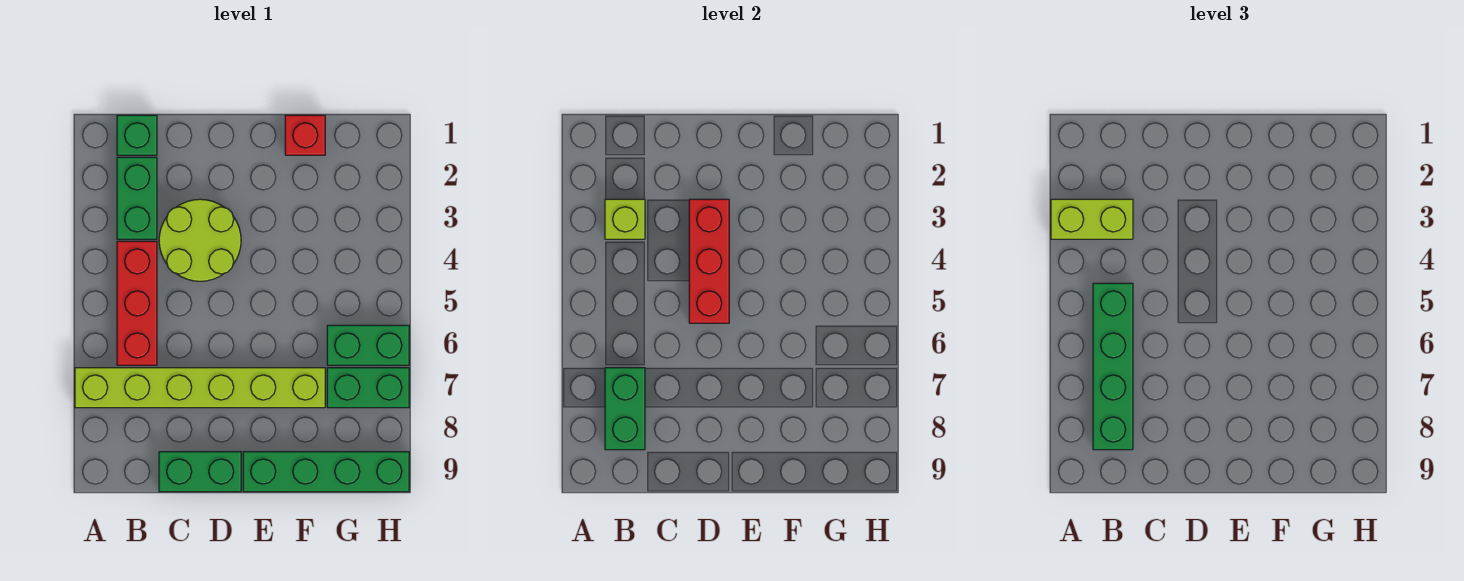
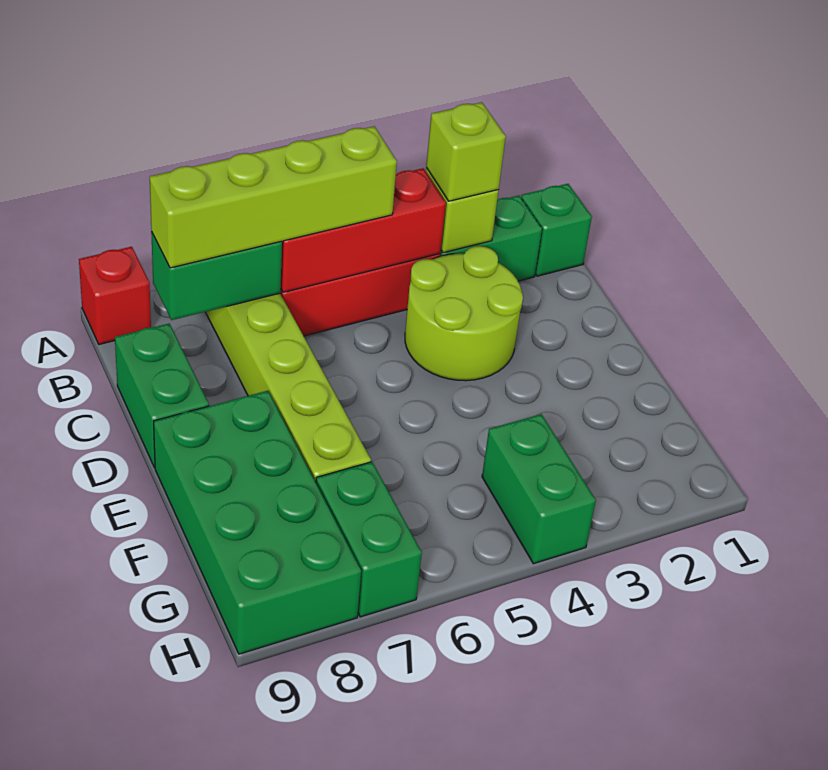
lime brick A3:B3 level 3 -> lime brick B3 level 3
green brick B5:B8 level 3 -> lime brick B5:B8 level 3
red brick D3:D5 level 2 -> red brick B4:B6 level 2
green brick E9:H9 level 1 -> green brick E8:H9 level 1
red brick F1 level 1 -> red brick A9 level 1
green brick G6:H6 level 1 -> green brick G4:H4 level 1

